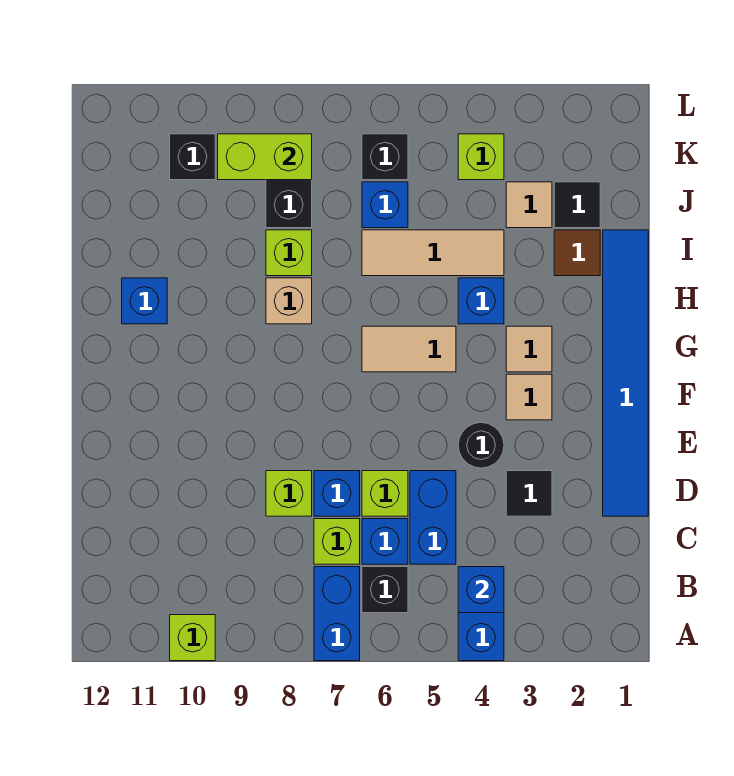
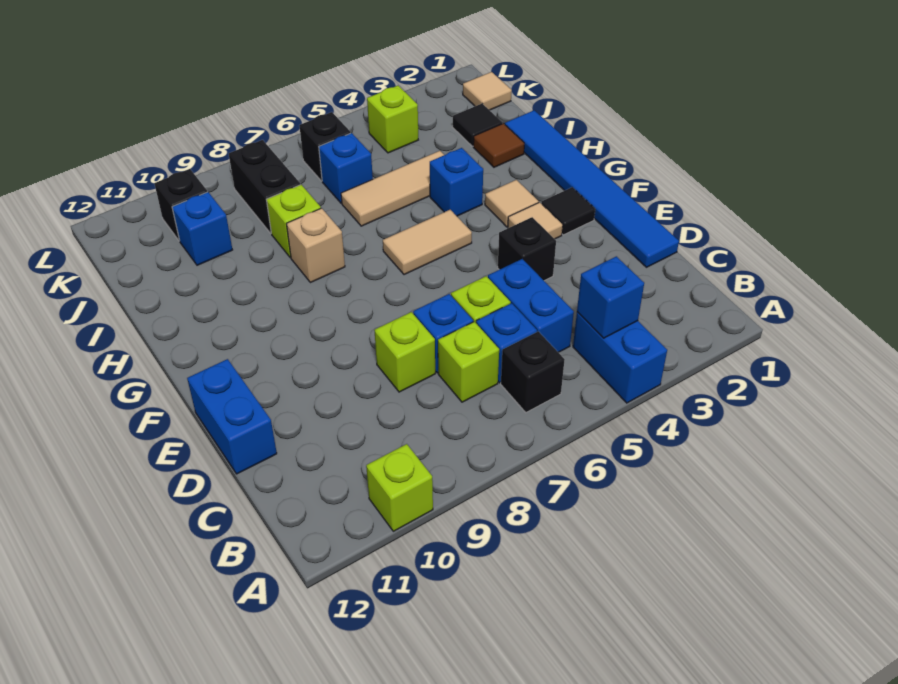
blue brick A7:B7 level 1 -> blue brick D12:E12 level 1
black tile D3 level 1 -> black tile F2 level 1
black round brick E4 level 1 -> black brick E4 level 1
blue brick H11 level 1 -> blue brick J10 level 1
tan tile J3 level 1 -> tan tile K1 level 1
lime brick K8:K9 level 2 -> none

